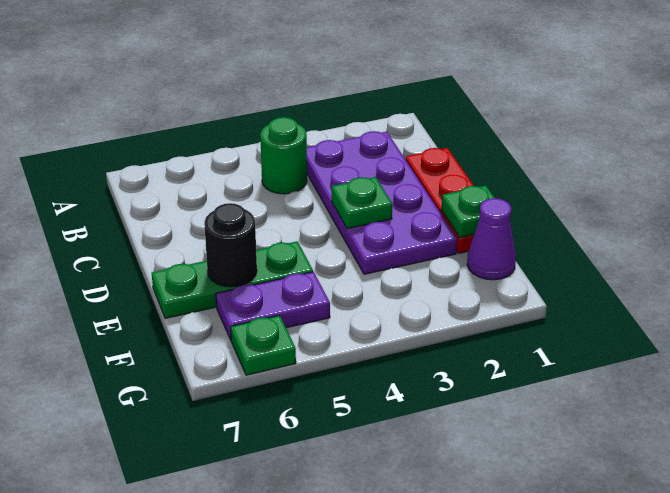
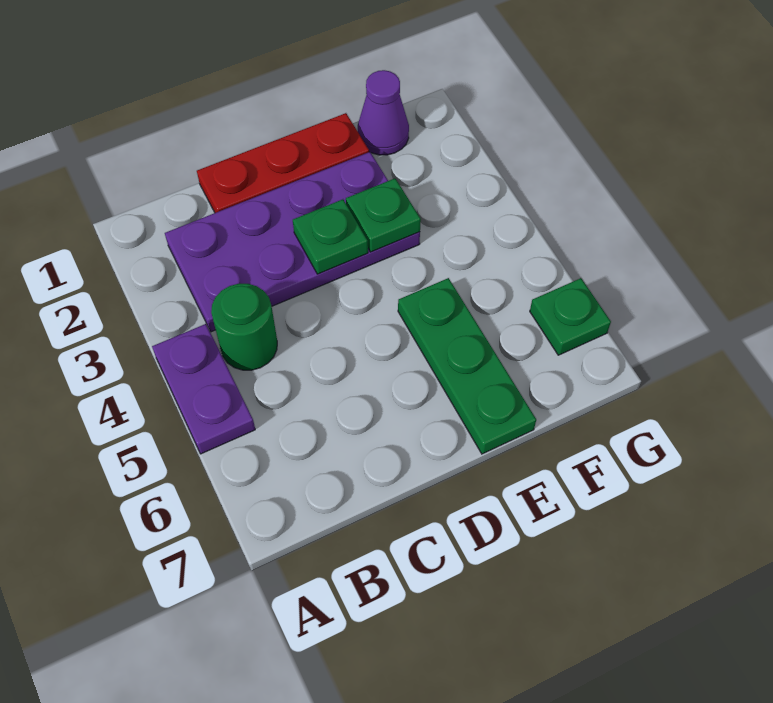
green plate E1 level 2 -> green plate E3 level 2
black round brick E6 level 2 -> none
purple plate F5:F6 level 1 -> purple plate A4:A5 level 1

